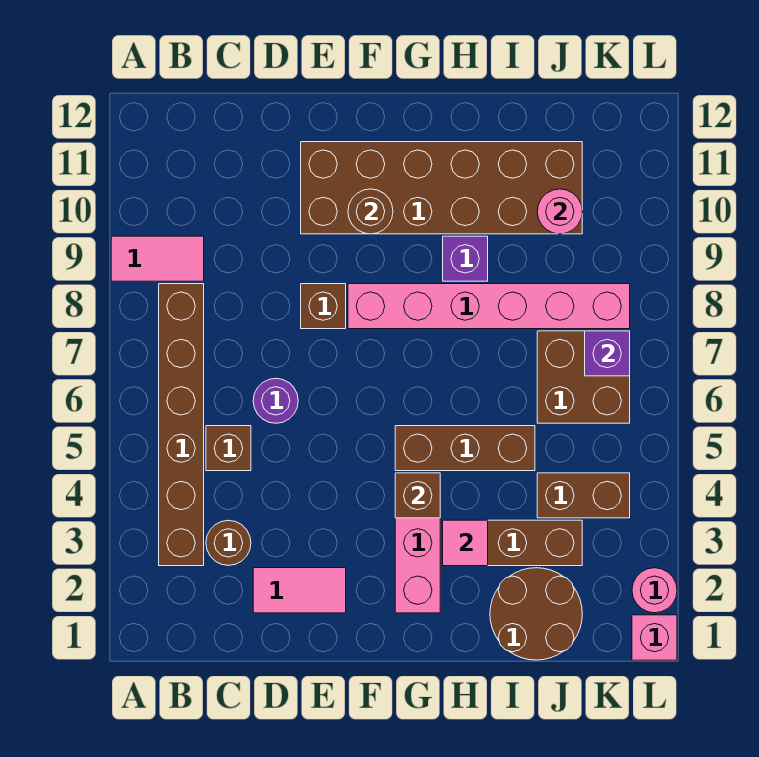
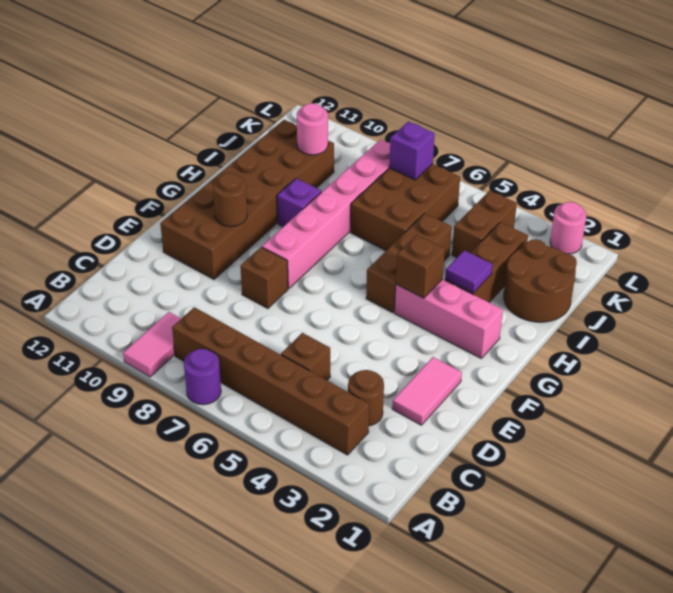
purple round brick D6 level 1 -> purple round brick A7 level 1
pink tile H3 level 2 -> purple tile H3 level 2
brown brick J6:K7 level 1 -> brown brick I6:K7 level 1
pink brick L1 level 1 -> none

